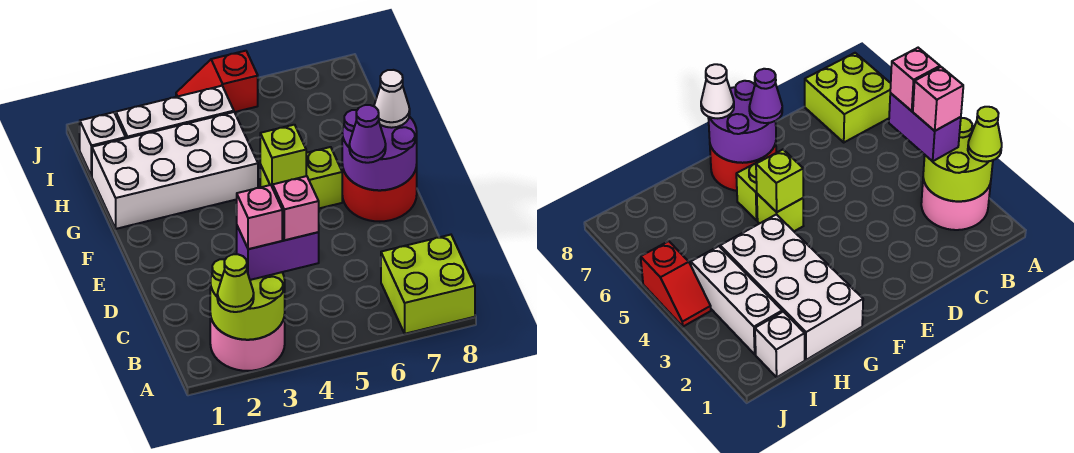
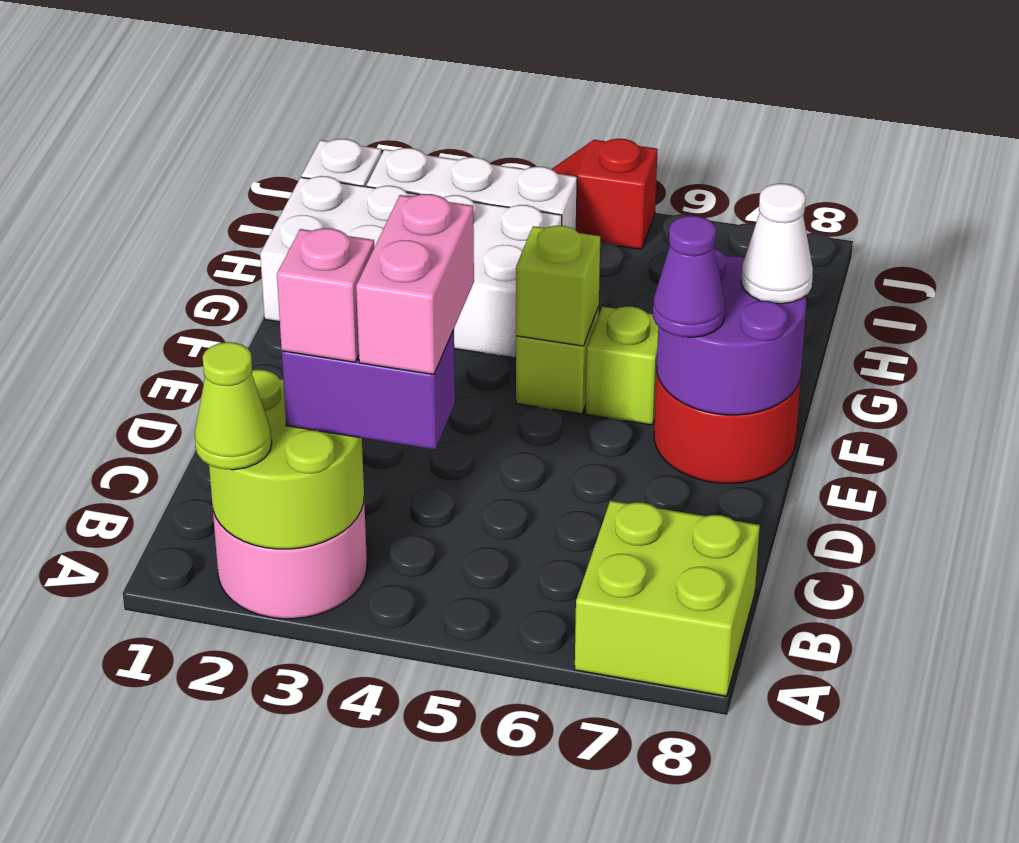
pink brick B4 level 4 -> pink brick B4:C4 level 4

